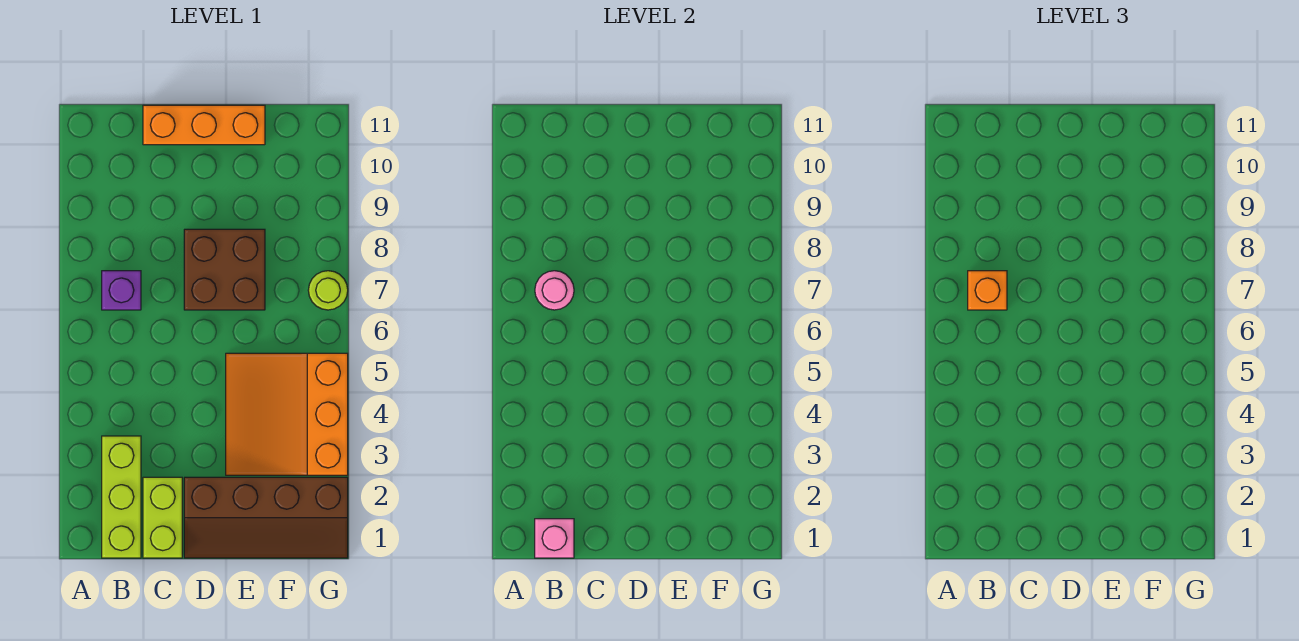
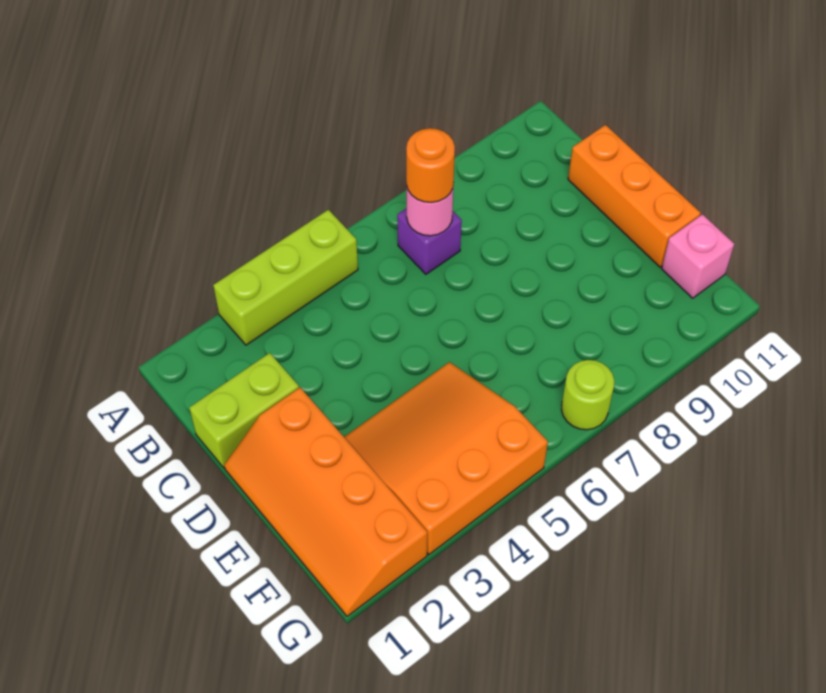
lime brick B1:B3 level 1 -> lime brick A3:A5 level 1
pink brick B1 level 2 -> pink brick F11 level 1
orange brick B7 level 3 -> orange round brick B7 level 3
brown slope D1:G2 level 1 top 2 -> orange slope D1:G2 level 1 top 2
brown brick D7:E8 level 1 -> none

